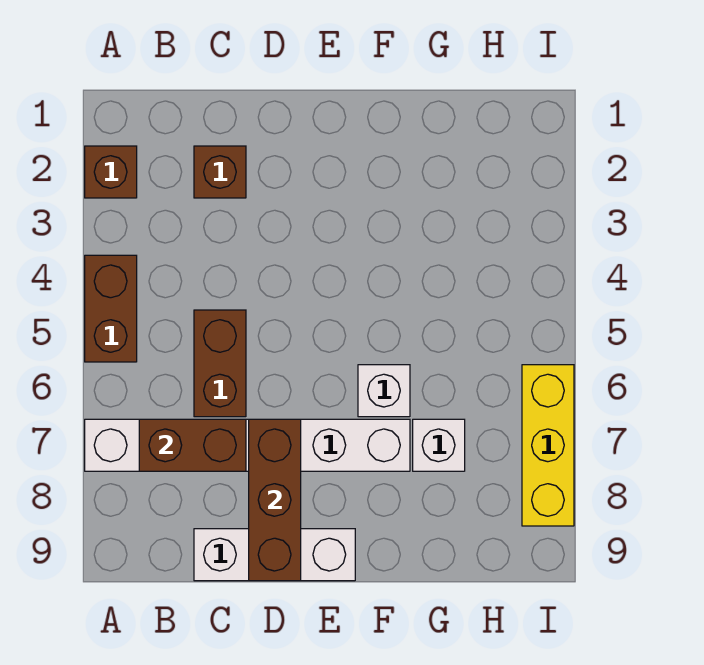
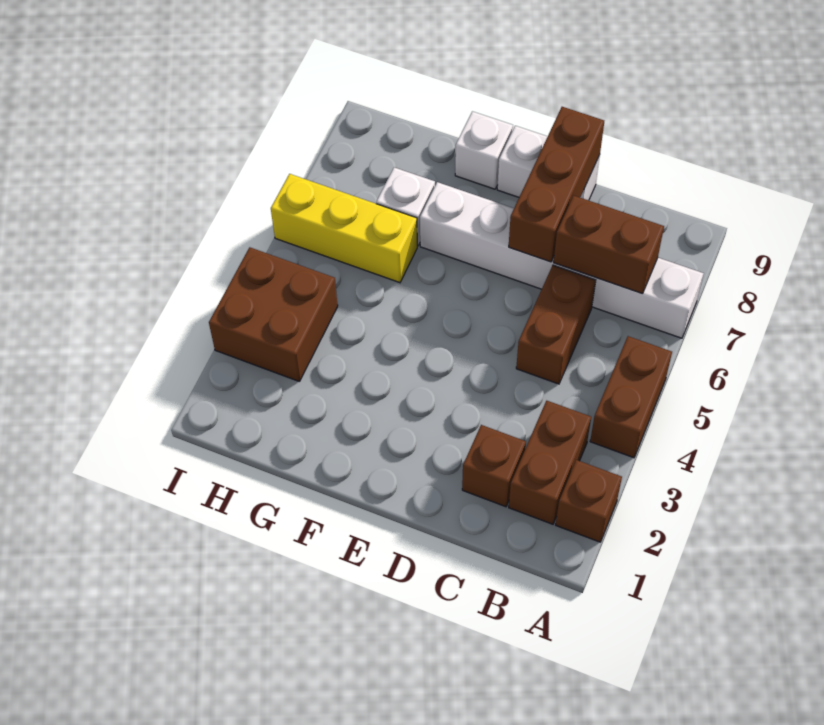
none -> brown brick B2:B3 level 1
white brick C9:E9 level 1 -> white brick D9:E9 level 1
white brick F6 level 1 -> white brick F9 level 1
none -> brown brick H3:I4 level 1
yellow brick I6:I8 level 1 -> yellow brick G6:I6 level 1

